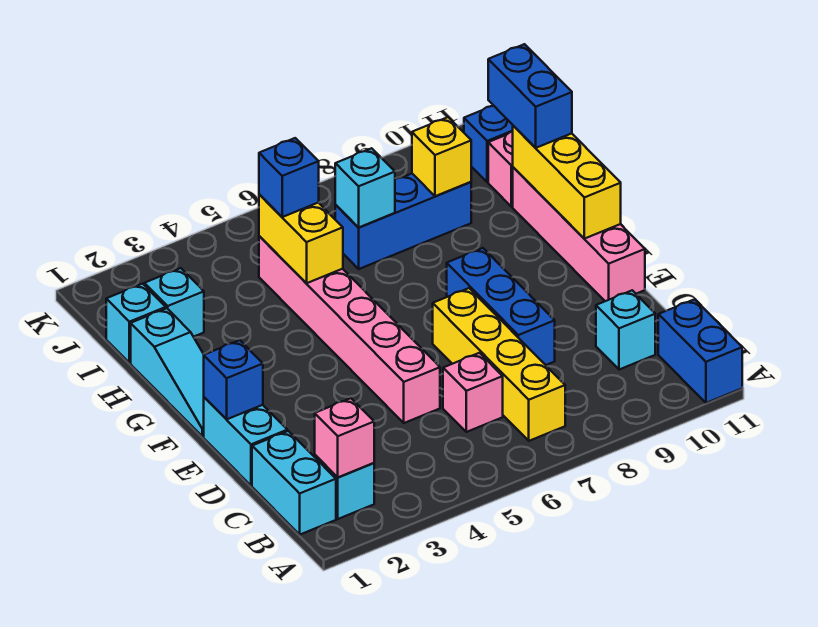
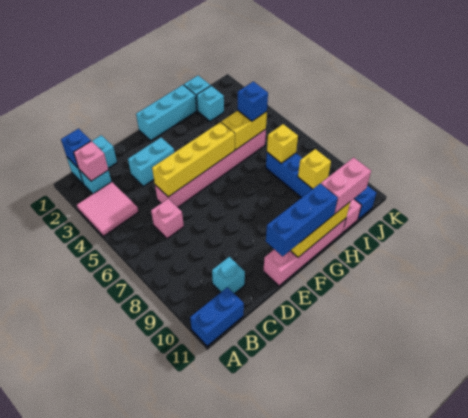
none -> pink tile A3:B4 level 1
yellow brick B7:E7 level 1 -> yellow brick D5:G5 level 2
cyan brick D1:E1 level 1 -> cyan brick D3:E3 level 1
blue brick D8:F8 level 1 -> blue brick E11:G11 level 3
blue brick E1 level 2 -> blue brick B1 level 2
cyan slope F1:H1 level 1 top H -> cyan brick F1:H1 level 1
blue brick H11:I11 level 3 -> pink brick H11:I11 level 3
cyan brick I7 level 2 -> yellow brick I7 level 2

